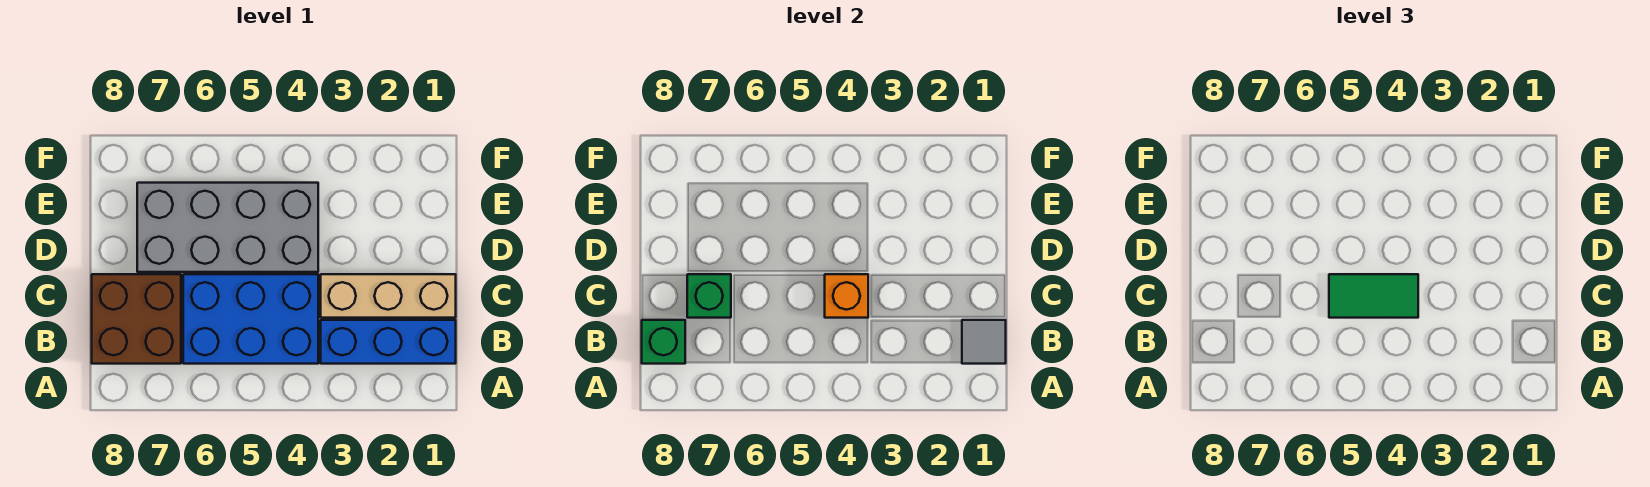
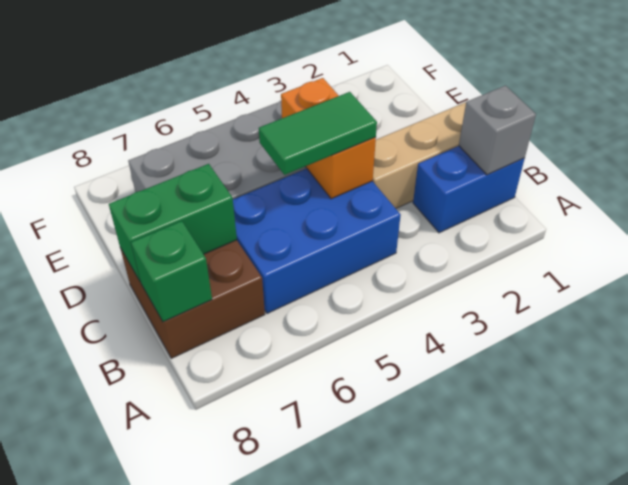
blue brick B1:B3 level 1 -> blue brick B1:B2 level 1
grey tile B1 level 2 -> grey brick B1 level 2
orange brick C4 level 2 -> orange brick C4:D4 level 2
green brick C7 level 2 -> green brick C7:C8 level 2

